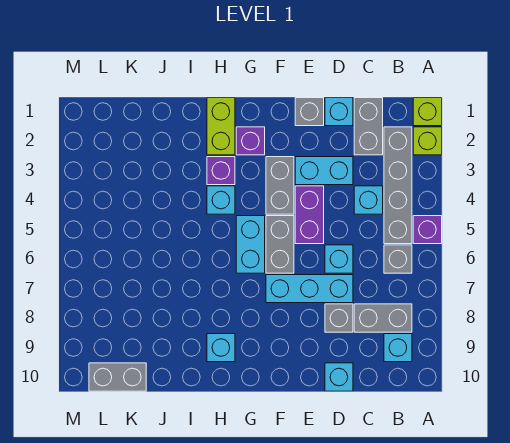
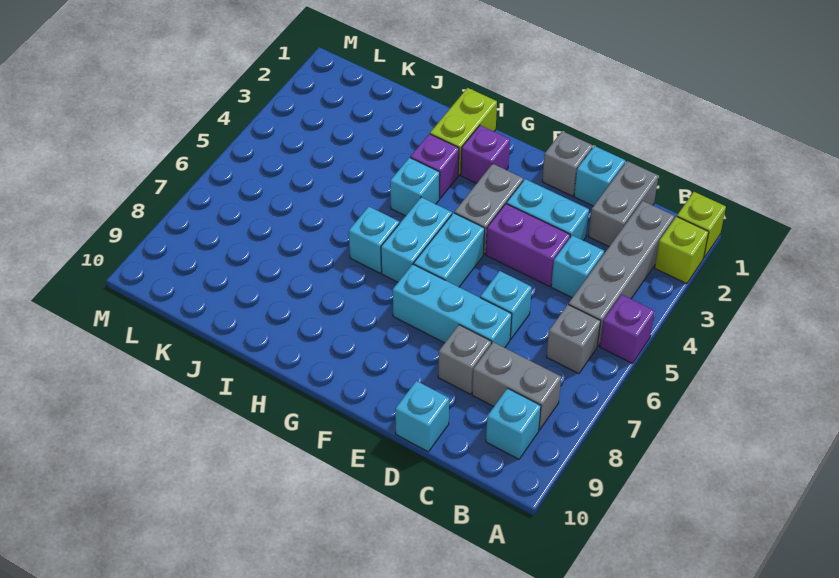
purple brick E4:E5 level 1 -> purple brick D4:E4 level 1
grey brick F5:F6 level 1 -> cyan brick F5:F6 level 1
cyan brick H9 level 1 -> cyan brick H6 level 1
grey brick K10:L10 level 1 -> none

